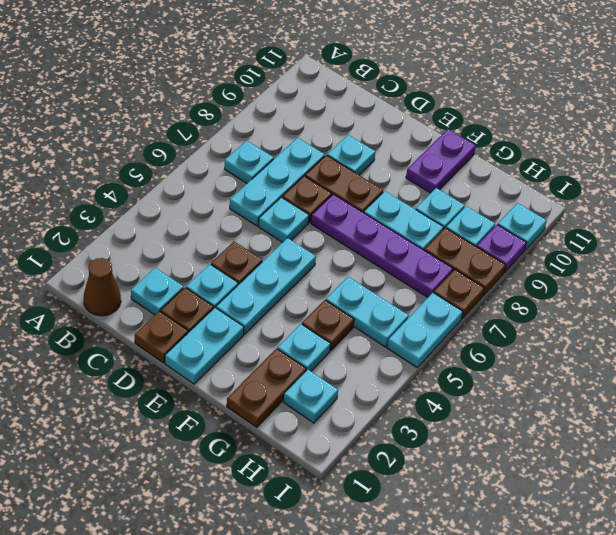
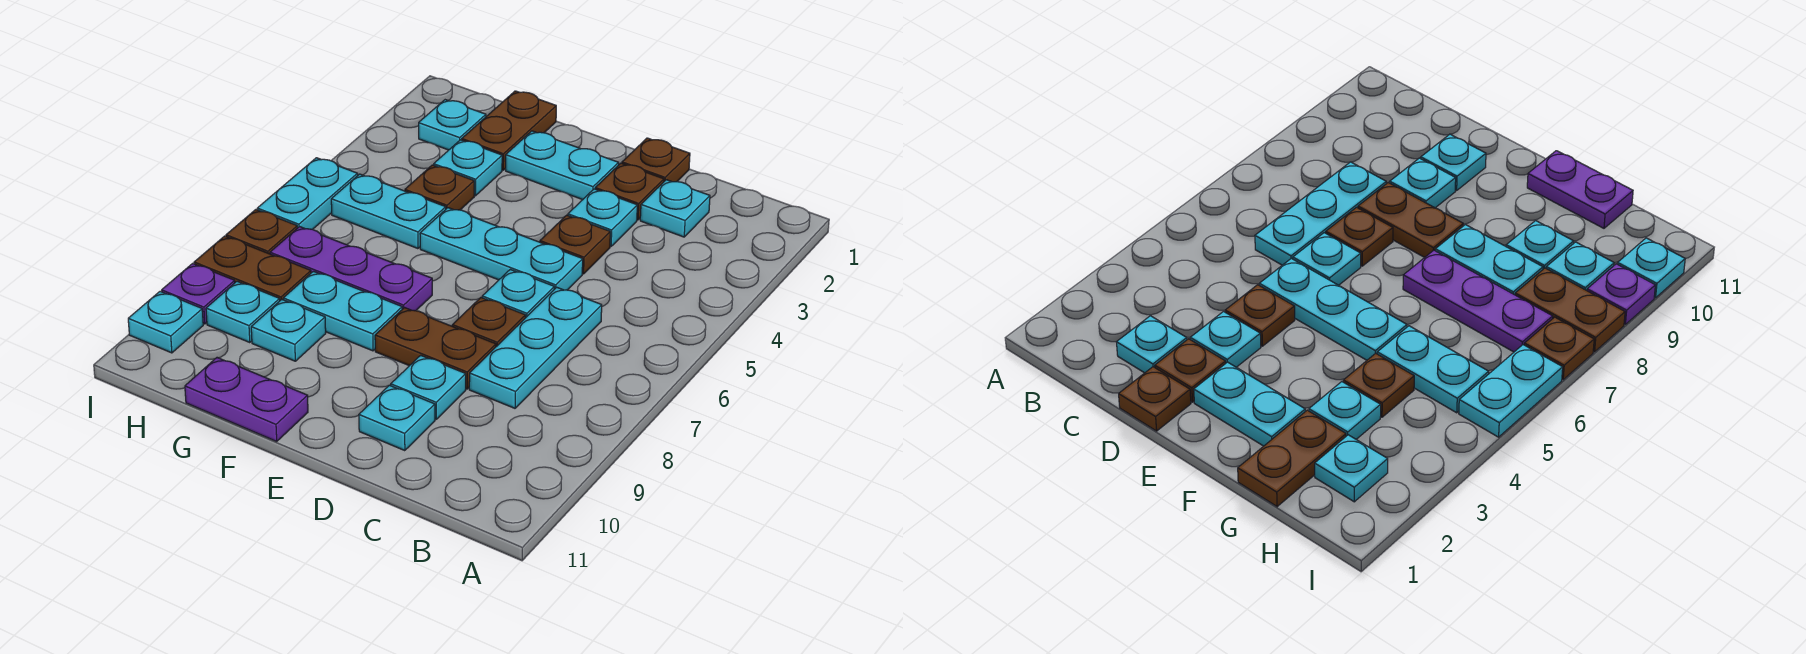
brown cone B1 level 1 -> none
cyan plate B7 level 1 -> cyan plate D10 level 1
cyan plate E1:E2 level 1 -> cyan plate E2:F2 level 1
cyan plate E3:E5 level 1 -> cyan plate D5:F5 level 1
purple plate E7:H7 level 1 -> purple plate F7:H7 level 1
purple plate F10:F11 level 1 -> purple plate F11:G11 level 1

